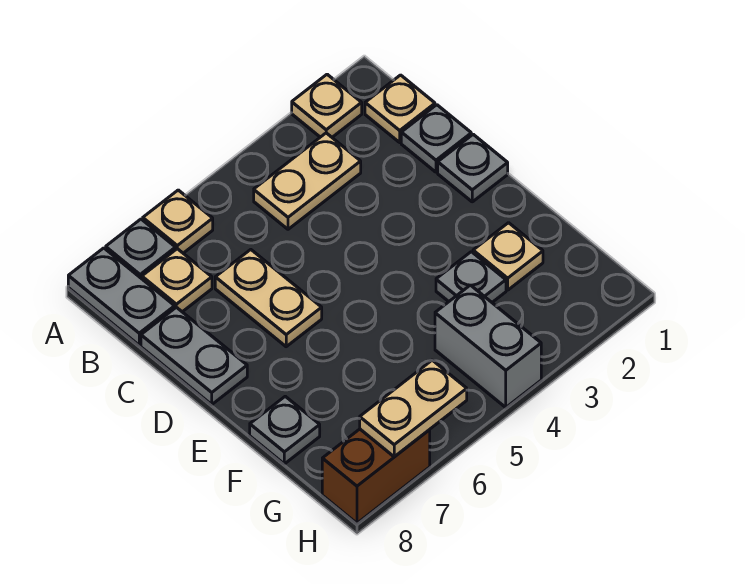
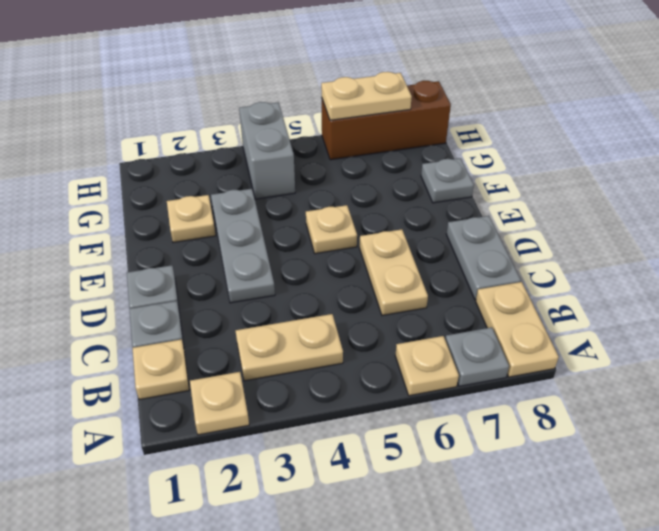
grey plate A8:B8 level 1 -> tan plate A8:B8 level 1
tan plate B7 level 1 -> tan plate E5 level 1
grey plate F3 level 1 -> grey plate D3:F3 level 1
brown brick H7:H8 level 1 -> brown brick H6:H8 level 1

